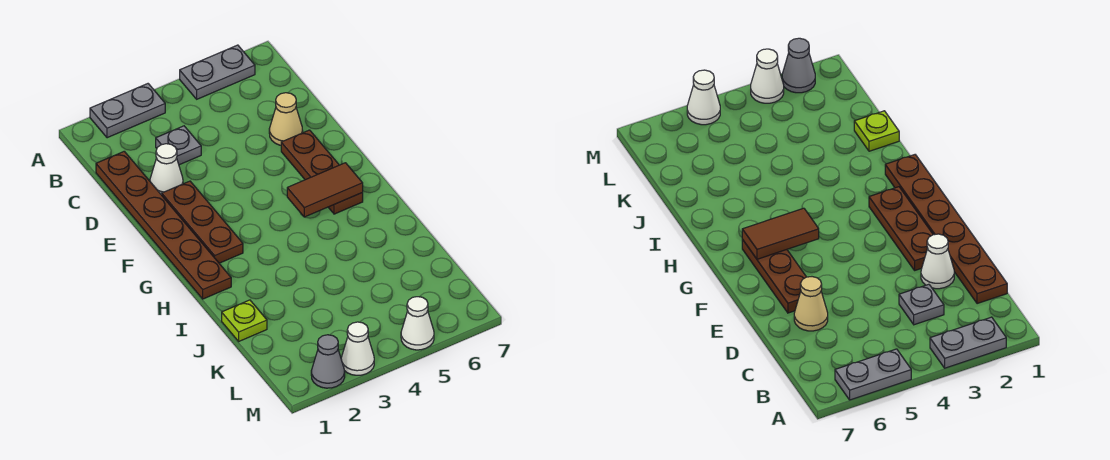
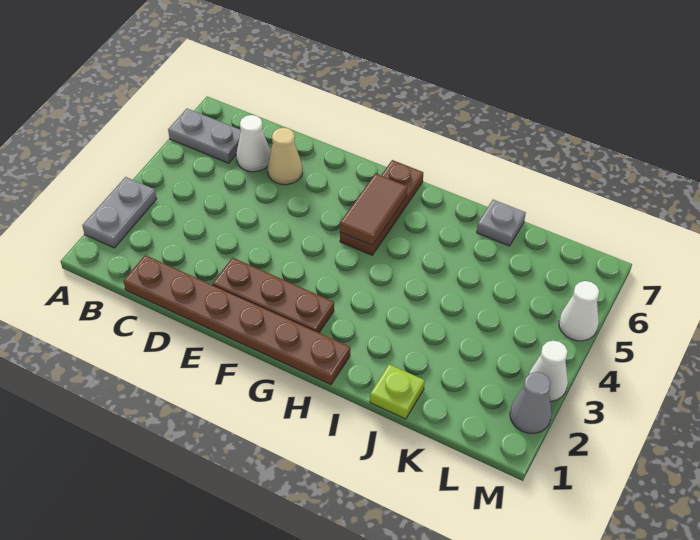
grey plate A5:A6 level 1 -> grey plate A6:B6 level 1
grey plate C3 level 1 -> grey plate J7 level 1
white cone D2 level 1 -> white cone C6 level 1
brown plate E6:G6 level 1 -> brown plate G5:G7 level 1

